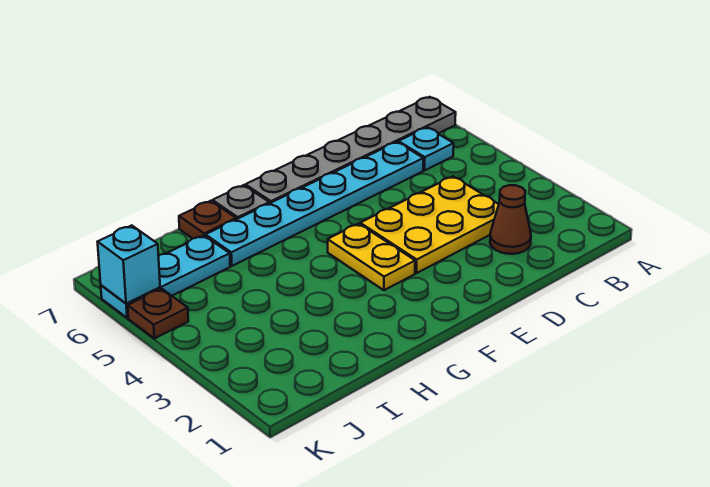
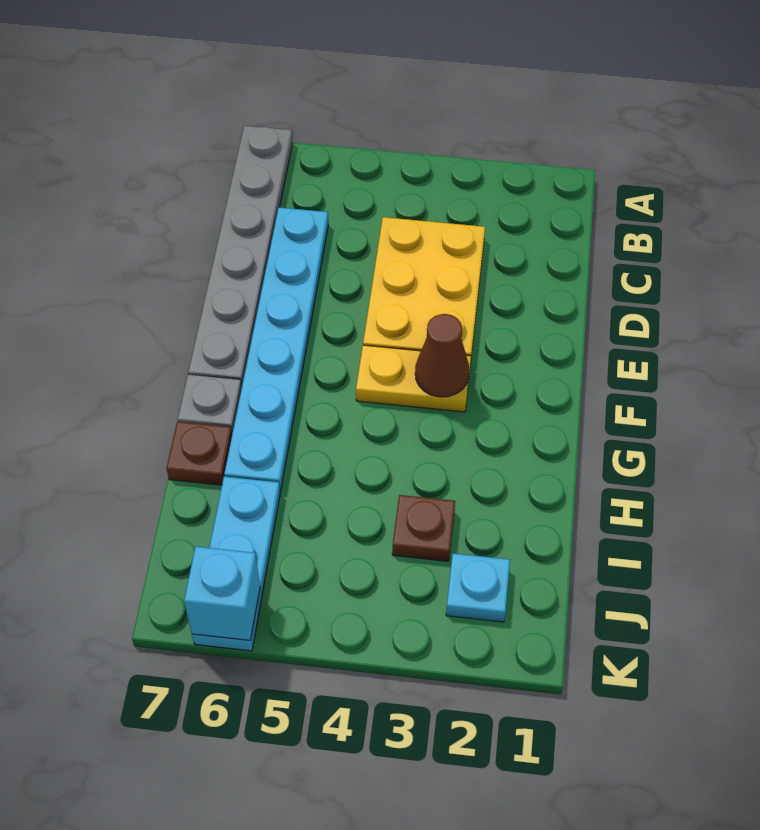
cyan plate B6 level 1 -> cyan plate J2 level 1
brown cone C2 level 1 -> brown cone F3 level 2
brown plate K5 level 1 -> brown plate I3 level 1

